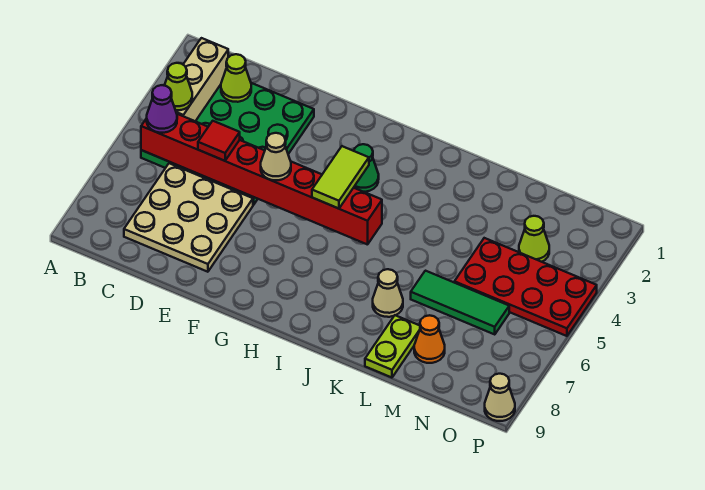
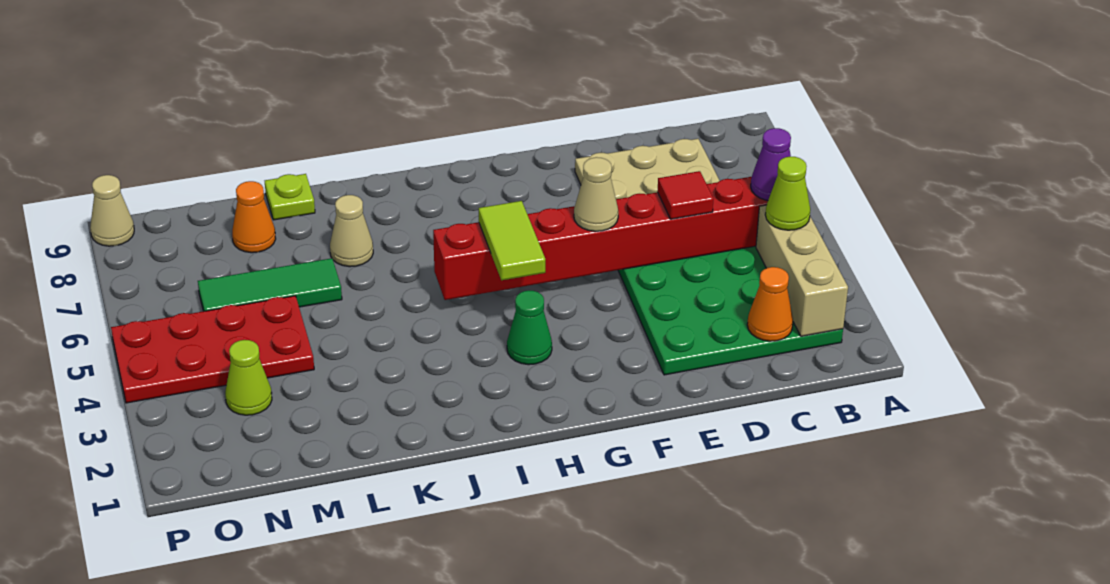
lime cone C2 level 2 -> orange cone C2 level 2
lime plate L8:L9 level 1 -> lime plate L9 level 1

